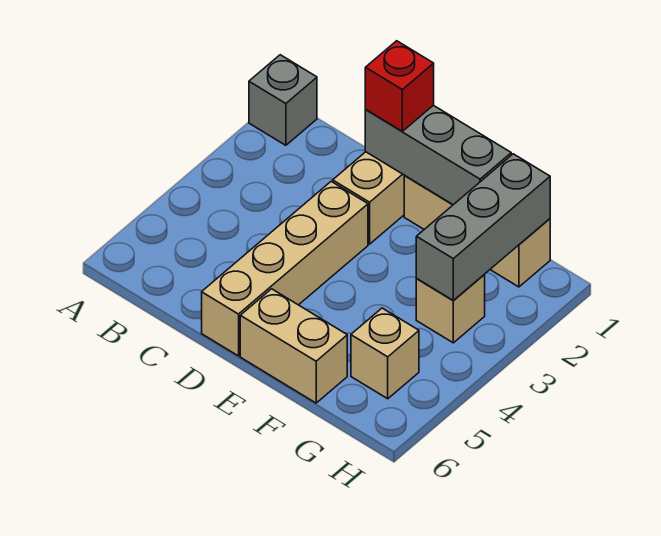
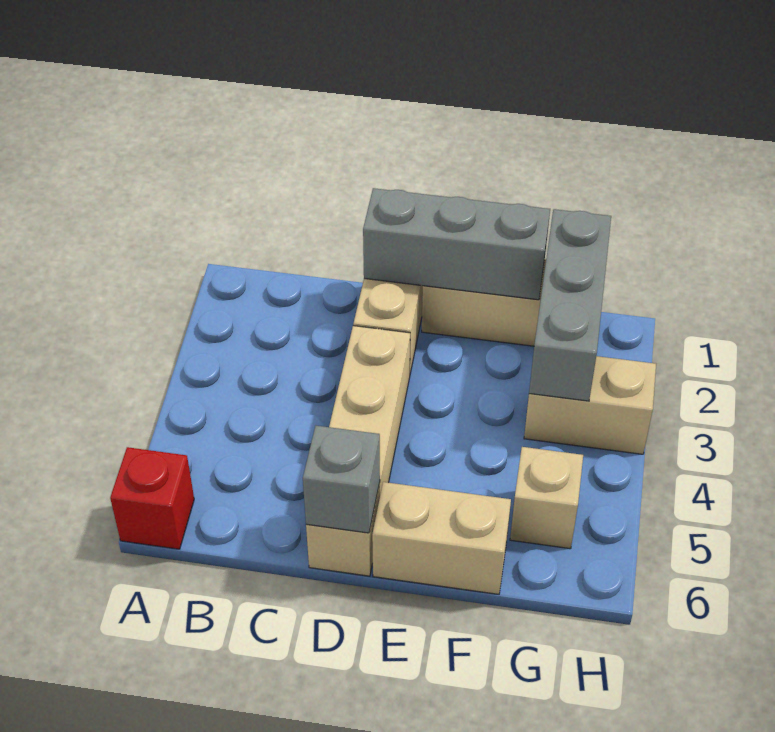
grey brick A1 level 1 -> grey brick D6 level 2
red brick D1 level 3 -> red brick A6 level 1
tan brick G3 level 1 -> tan brick G3:H3 level 1

